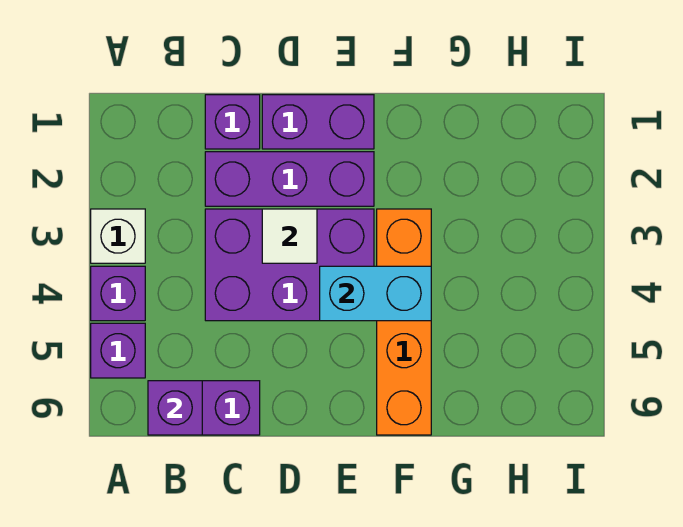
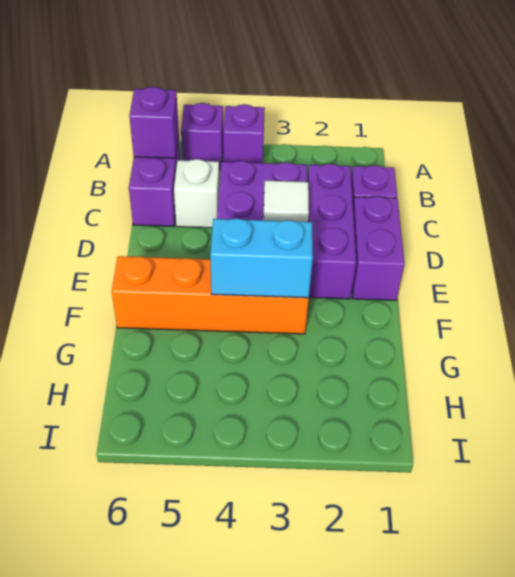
white brick A3 level 1 -> white brick C5 level 1
cyan brick E4:F4 level 2 -> cyan brick F3:F4 level 2

